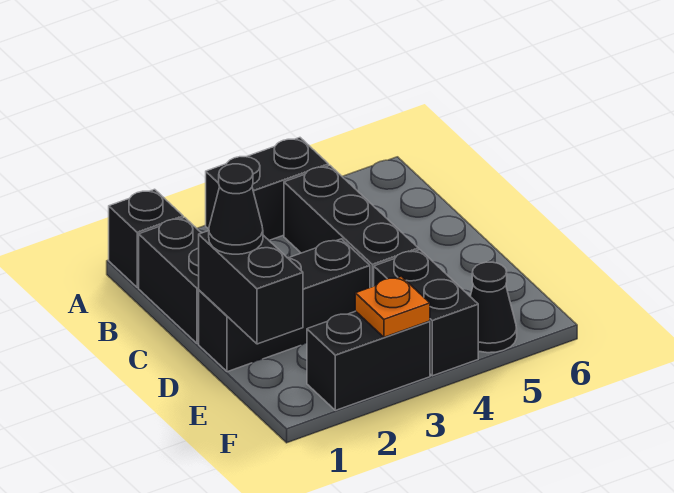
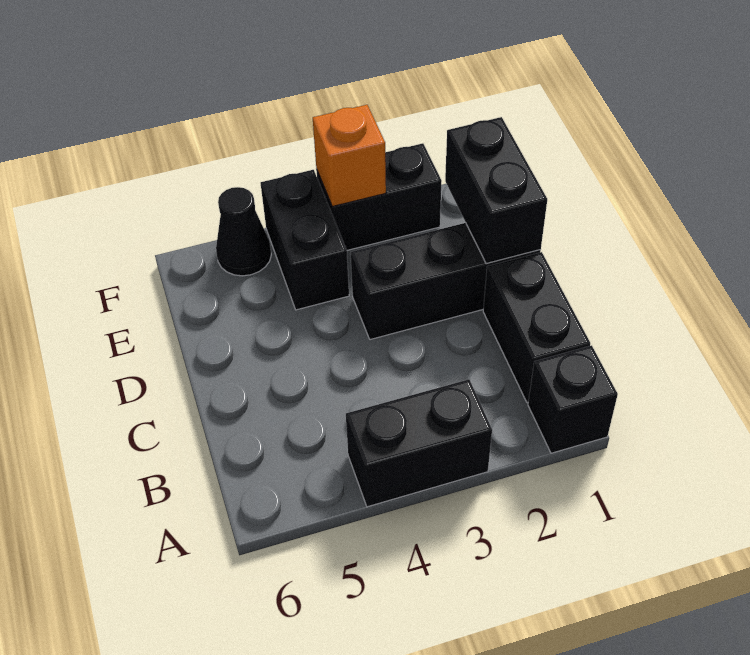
black brick B4:D4 level 1 -> none
black cone D1 level 3 -> none
orange plate F3 level 2 -> orange brick F3 level 2

